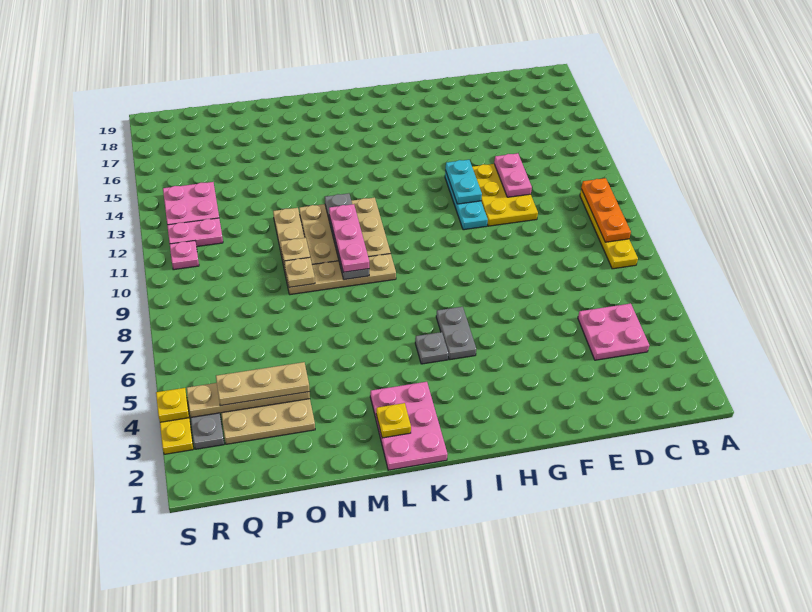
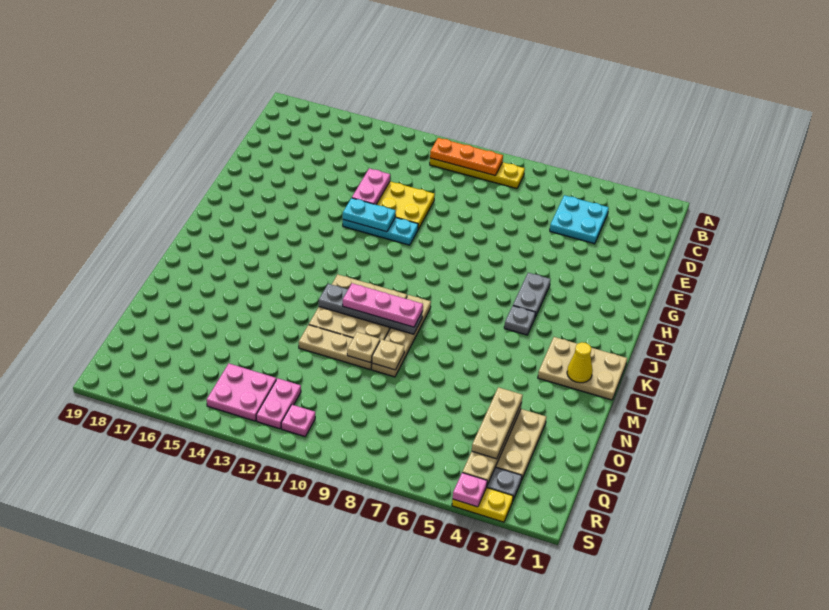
pink plate C4:D5 level 1 -> cyan plate C4:D5 level 1
pink plate E12:E13 level 2 -> pink plate E13:F13 level 2
grey plate I5:I6 level 1 -> grey plate H5:I5 level 1
pink plate K1:L3 level 1 -> tan plate K1:L3 level 1
yellow plate L2 level 2 -> yellow cone L2 level 2
yellow plate S4 level 2 -> pink plate S4 level 2

